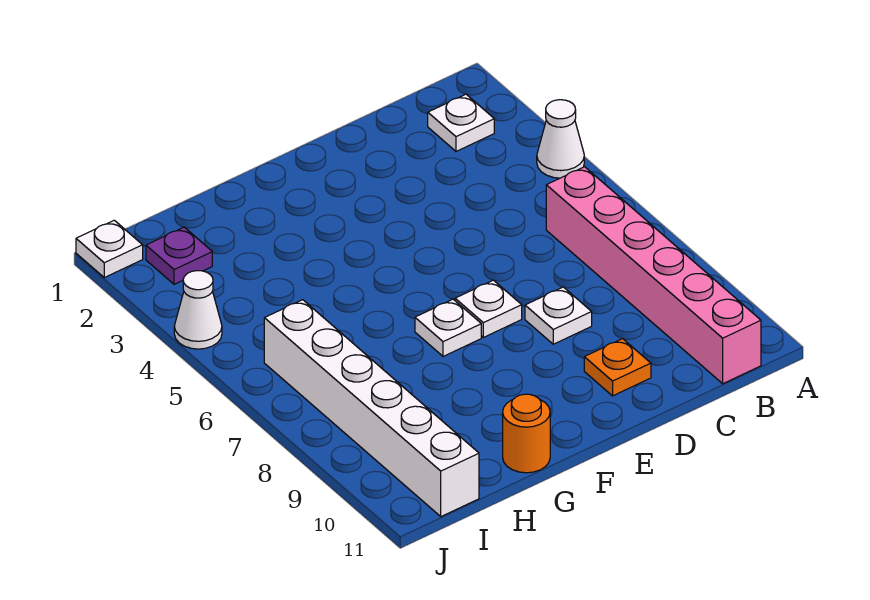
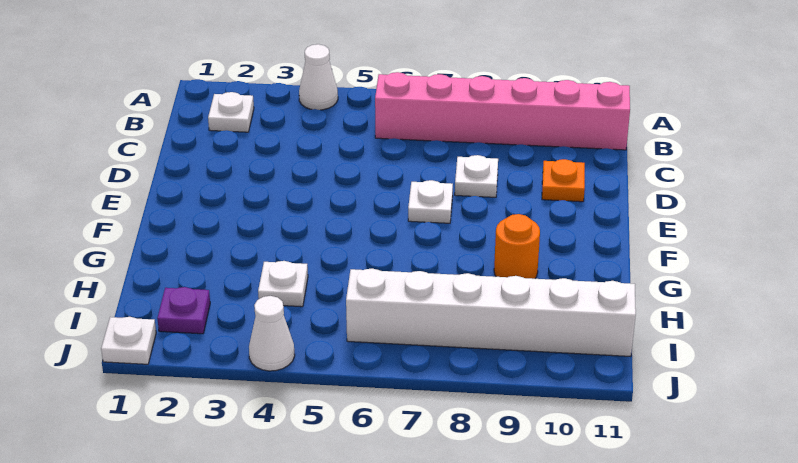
white plate F7 level 1 -> white plate H4 level 1
orange round brick G11 level 1 -> orange round brick G9 level 1

